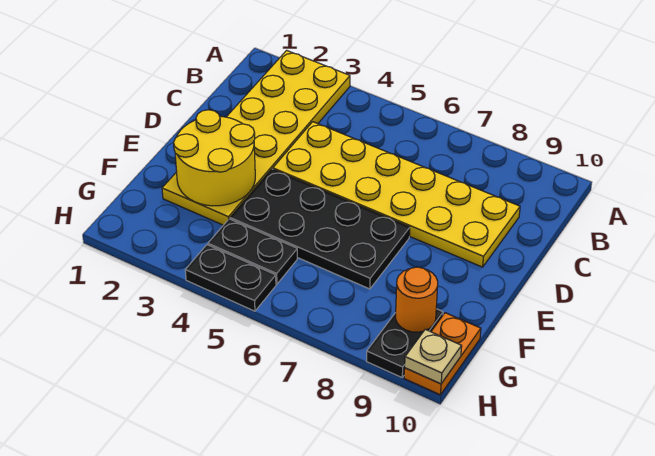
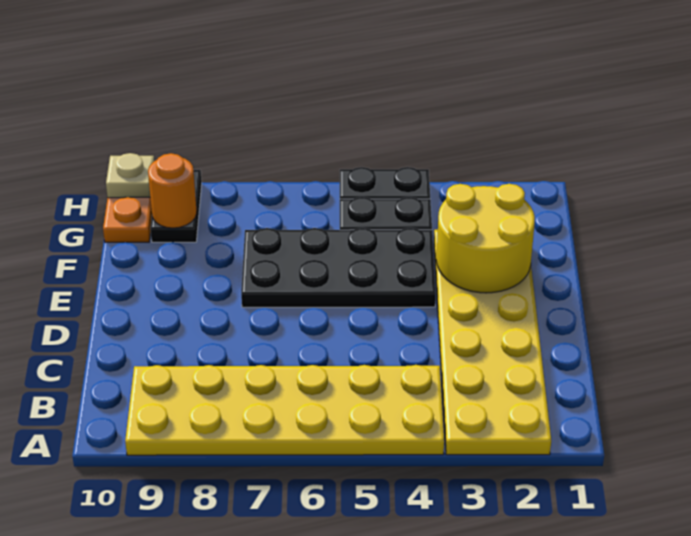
yellow plate C4:D9 level 1 -> yellow plate A4:B9 level 1

